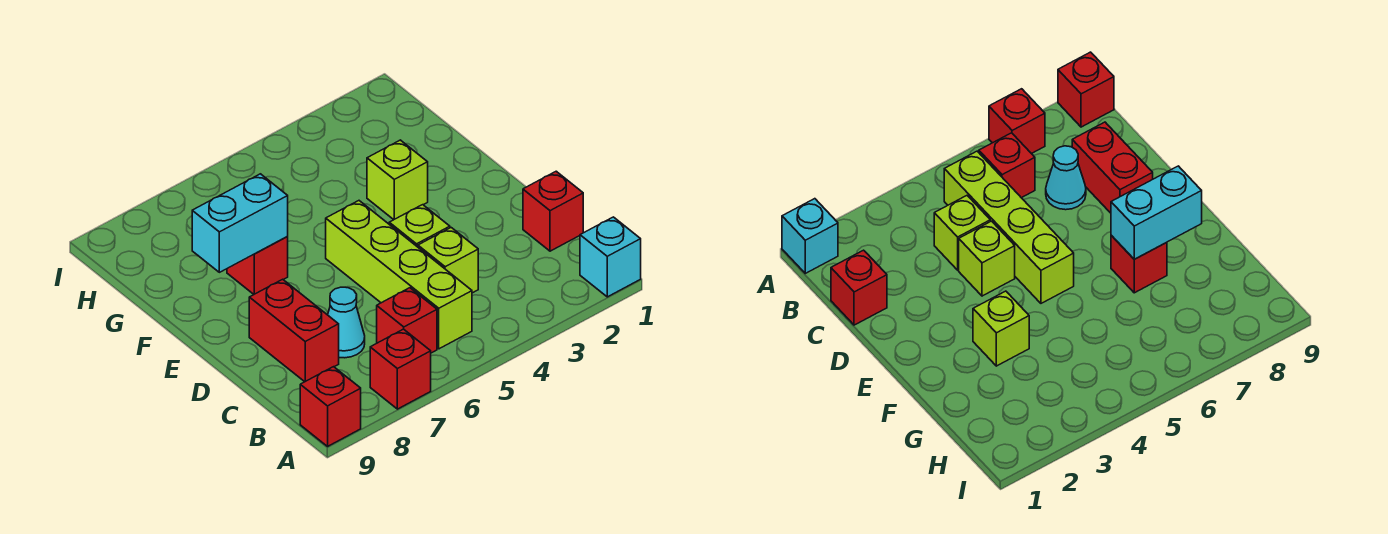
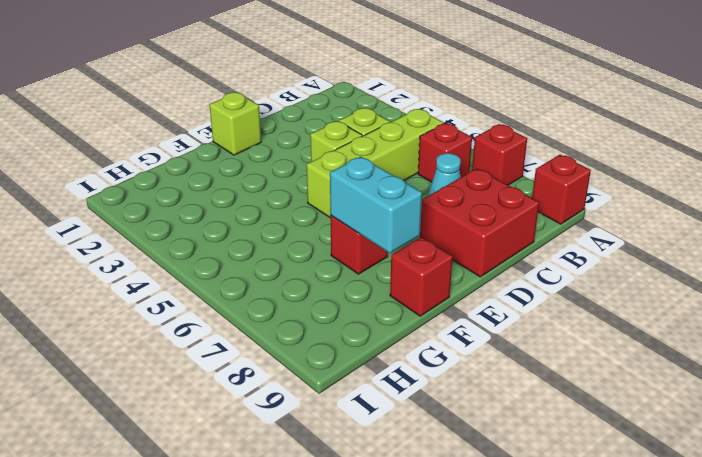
cyan brick A1 level 1 -> none
red brick C1 level 1 -> red brick F9 level 1
red brick C8:D8 level 1 -> red brick C8:D9 level 1
lime brick F3 level 1 -> lime brick E1 level 1

